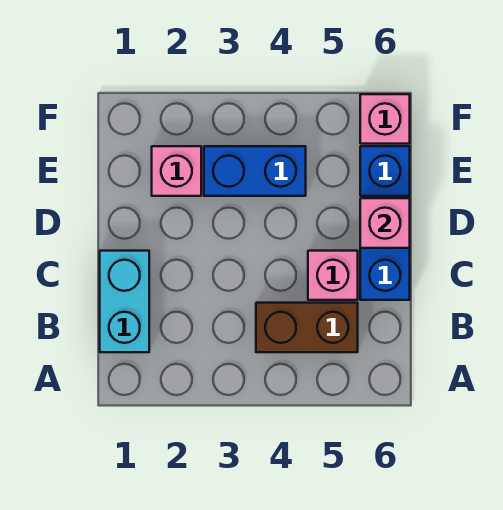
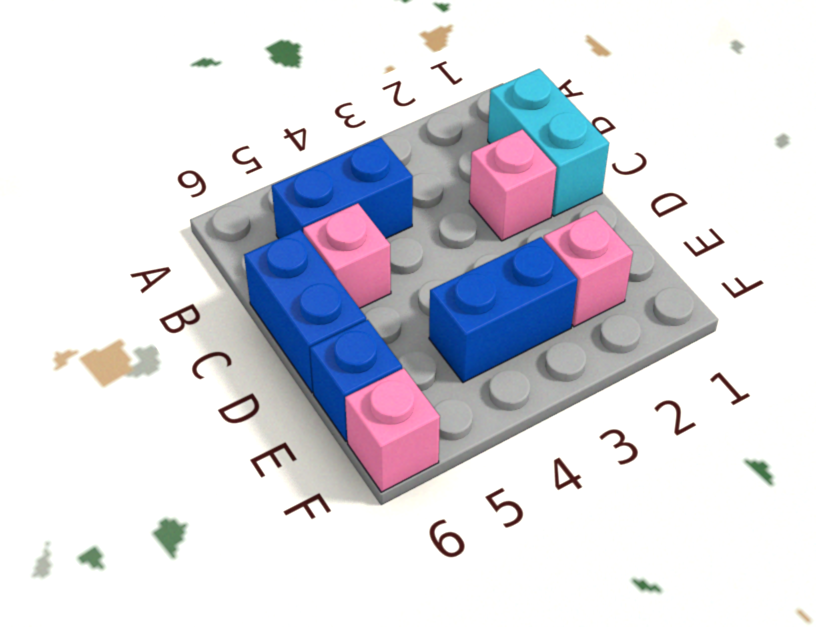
brown brick B4:B5 level 1 -> blue brick B4:B5 level 1
pink brick D6 level 2 -> pink brick C2 level 1

